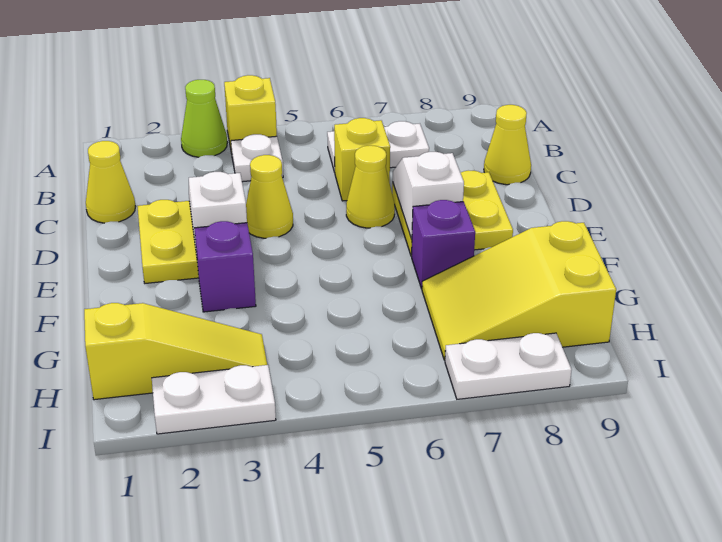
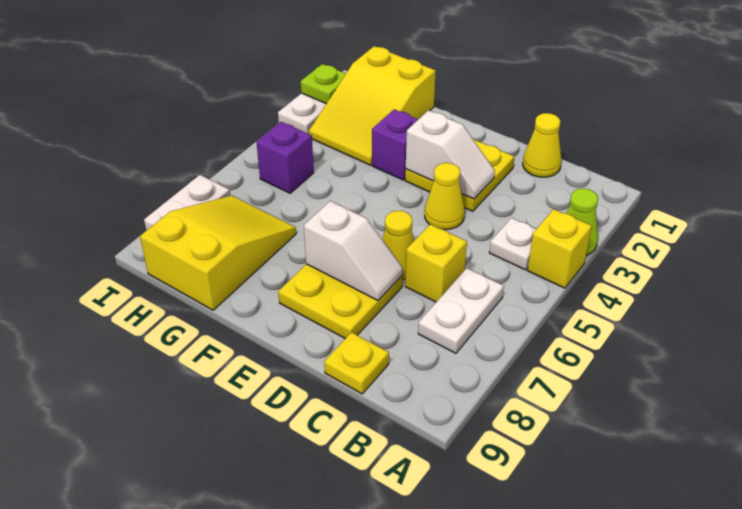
yellow cone C9 level 1 -> yellow plate C9 level 1
purple brick F7 level 1 -> purple brick H5 level 1
yellow slope H1:H3 level 1 top 1 -> yellow slope G1:H3 level 1 top 1
none -> lime plate I2 level 2

